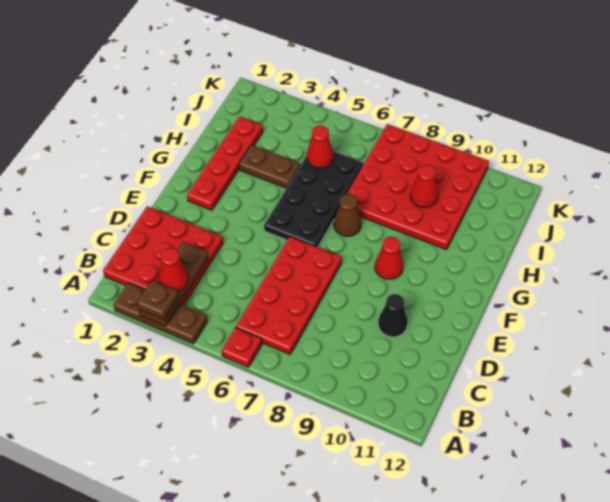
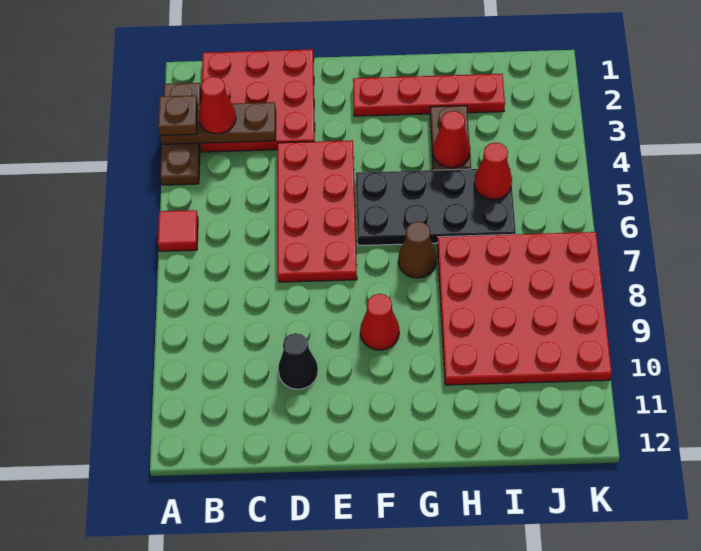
red plate A6 level 1 -> red tile A6 level 1
red plate B6:E7 level 1 -> red plate D4:E7 level 1
red cone I9 level 2 -> red cone H4 level 2

